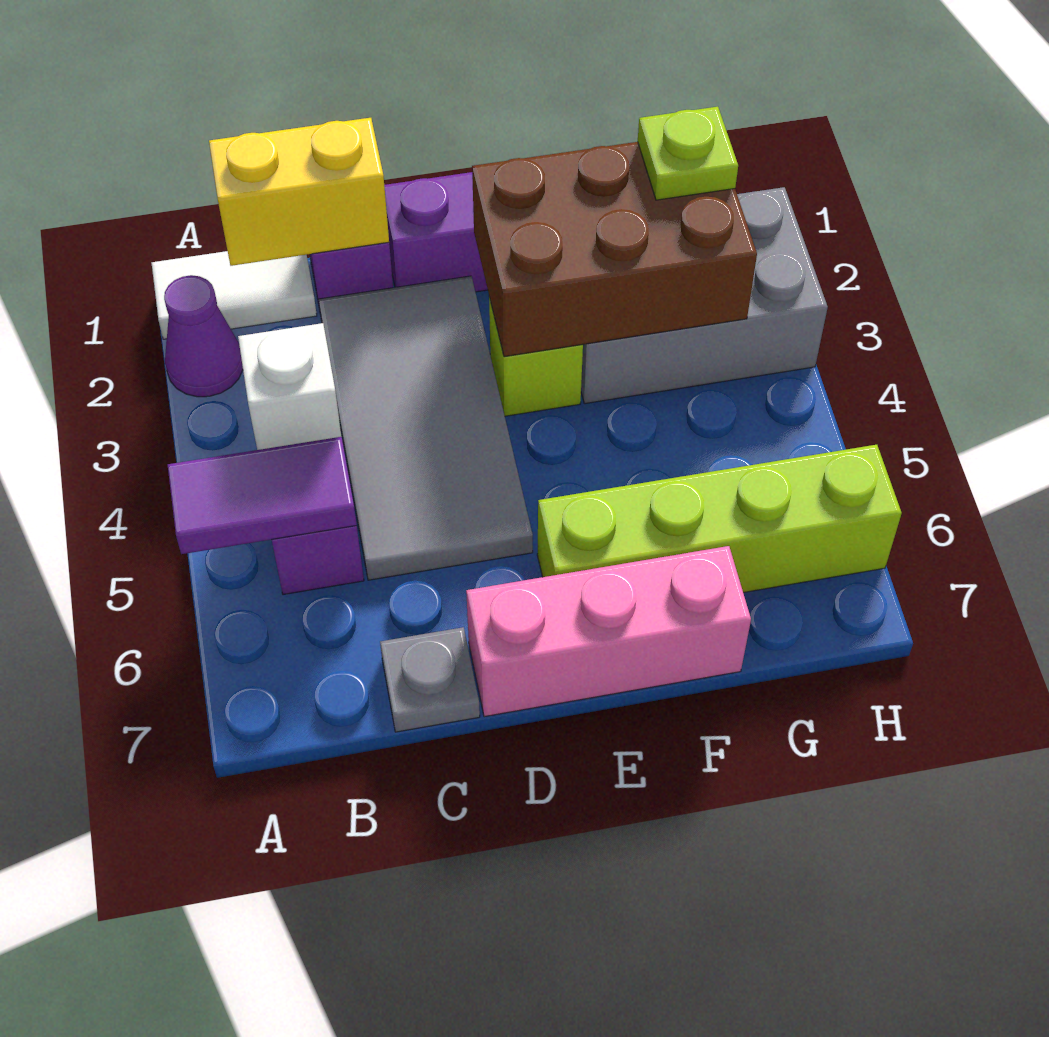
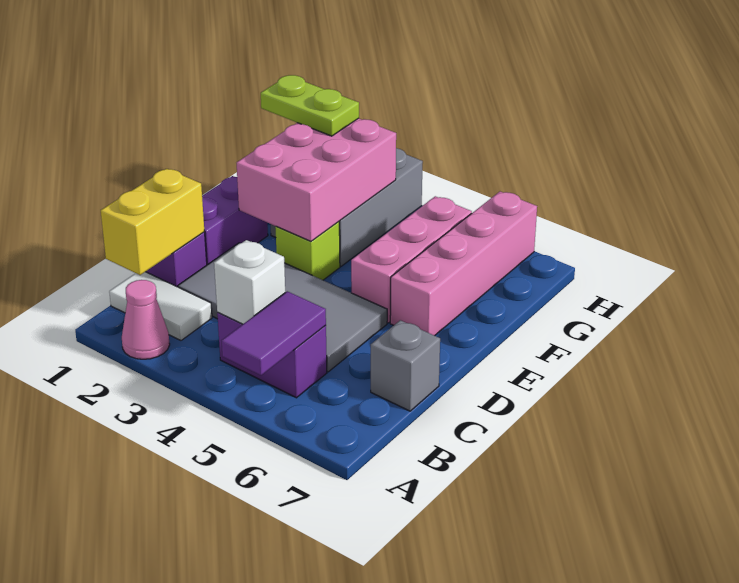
white tile A1:B1 level 1 -> white tile B1:B2 level 1
purple cone A2 level 1 -> pink cone A2 level 1
grey plate C7 level 1 -> grey brick C7 level 1
pink brick D7:F7 level 1 -> pink brick E5:G5 level 1
brown brick E2:G3 level 2 -> pink brick E2:G3 level 2
lime brick E6:H6 level 1 -> pink brick E6:H6 level 1
lime plate G2 level 3 -> lime plate G1:G2 level 3

